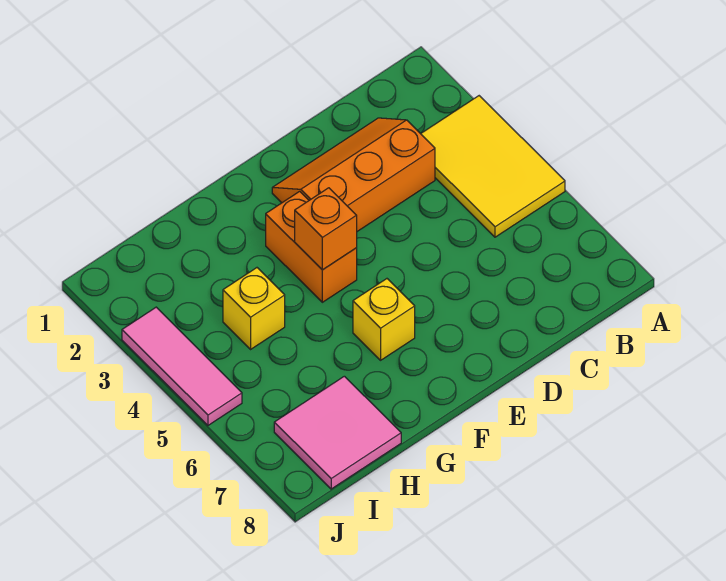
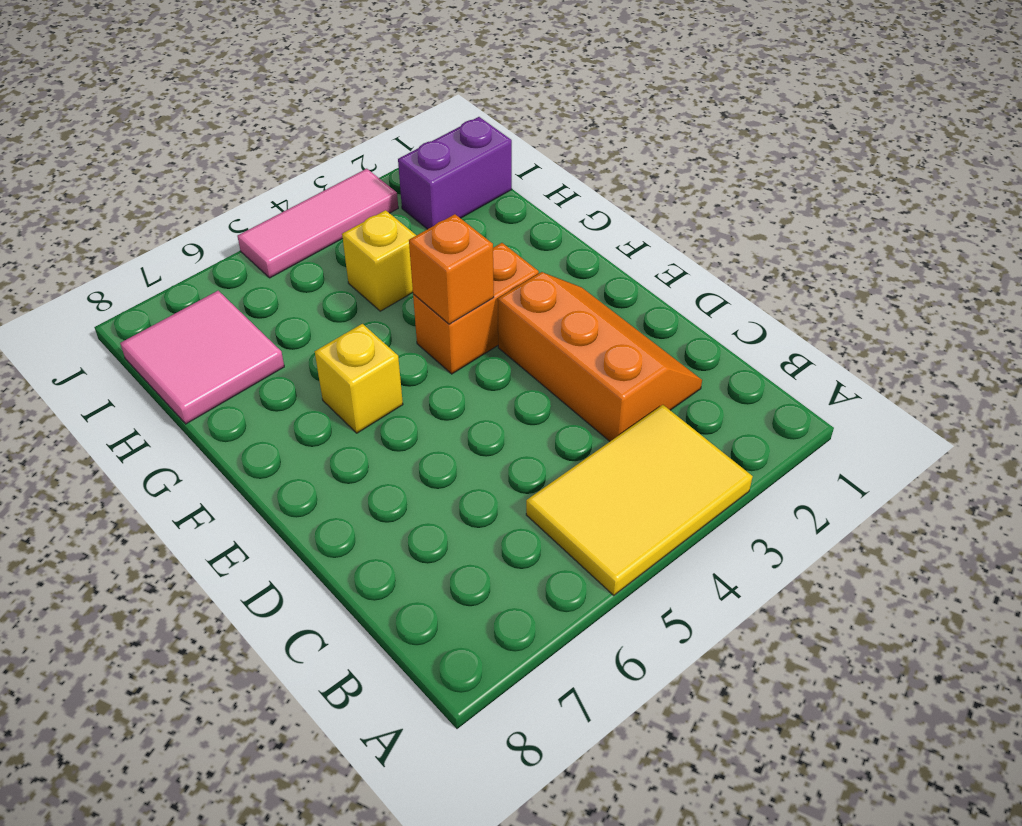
none -> purple brick I1:I2 level 1

